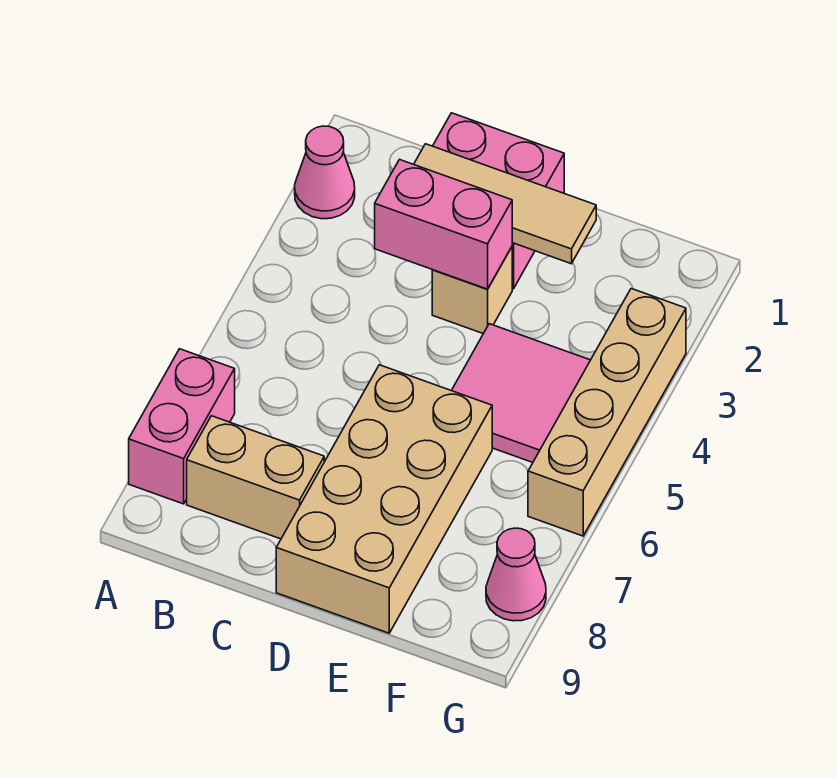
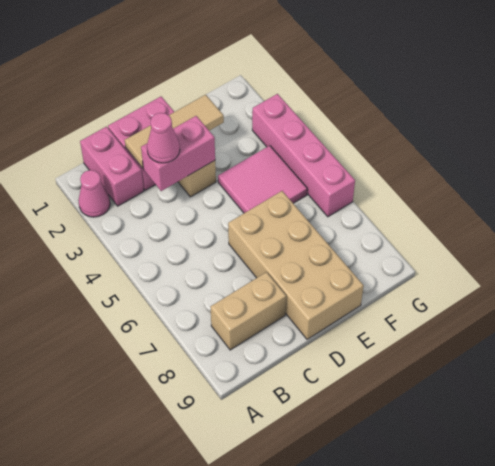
pink brick A7:A8 level 1 -> pink brick B1:B2 level 1
tan brick G3:G6 level 1 -> pink brick G3:G6 level 1
pink cone G8 level 1 -> pink cone C3 level 3

